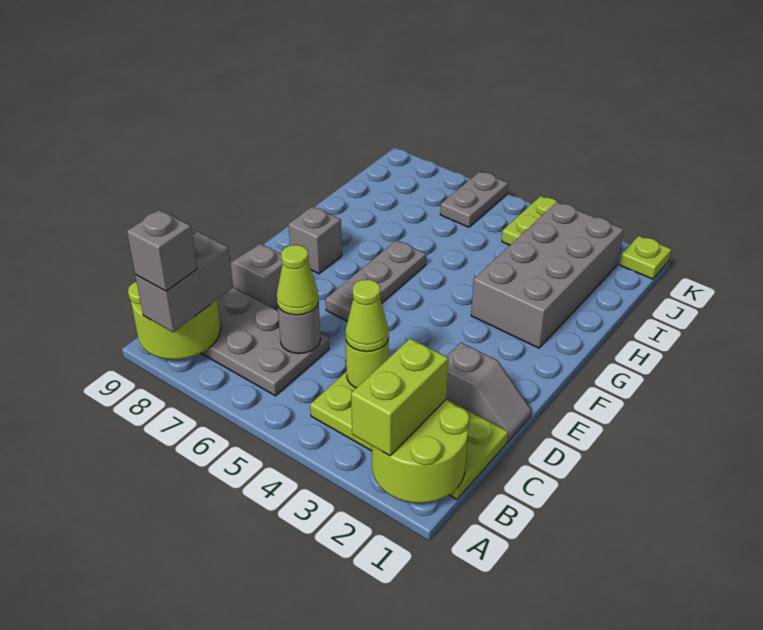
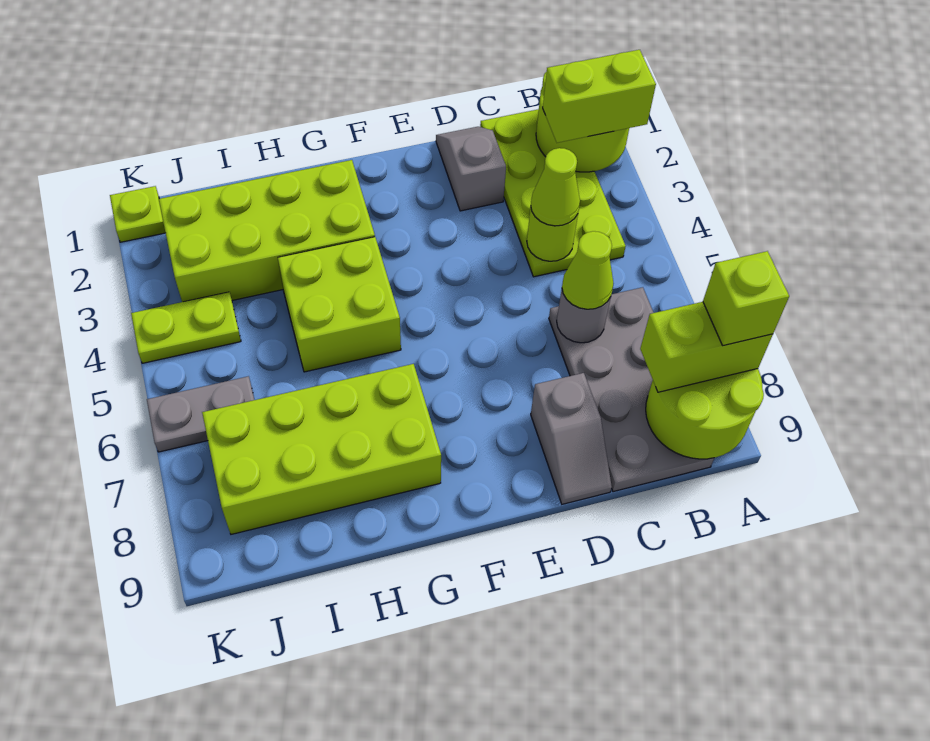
grey brick A8:B8 level 3 -> lime brick A8:B8 level 3
grey brick A8 level 4 -> lime brick A8 level 4
grey plate E6:G6 level 1 -> none
grey brick F8 level 1 -> none
grey brick G2:J3 level 1 -> lime brick G2:J3 level 1
none -> lime brick G4:H5 level 1
none -> lime brick G7:J8 level 1

